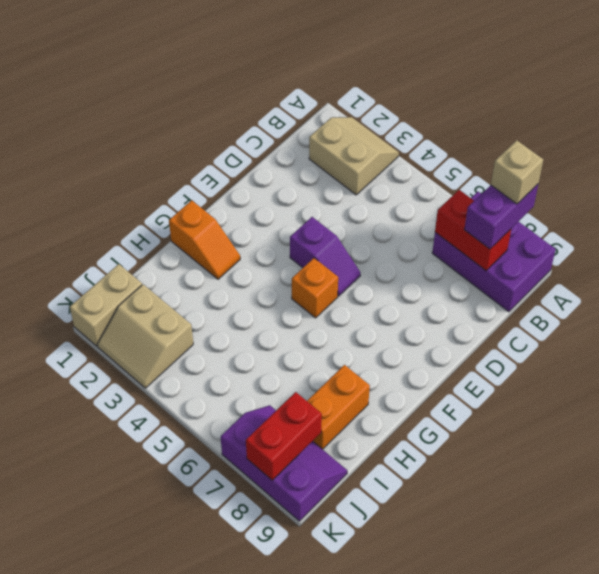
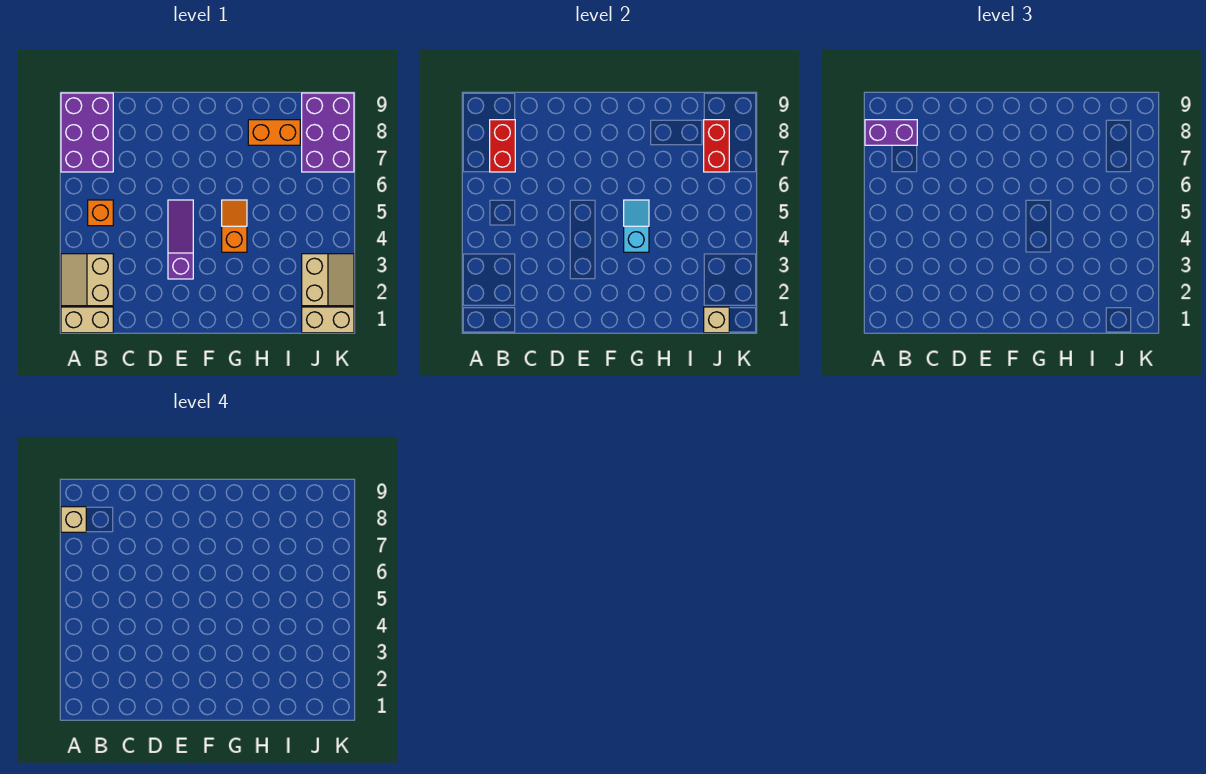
none -> tan brick A1:B1 level 1
purple slope E4:E5 level 1 top 4 -> purple slope E3:E5 level 1 top 3
orange brick F5 level 1 -> orange brick B5 level 1
orange slope G1:G2 level 1 top 1 -> orange slope G4:G5 level 1 top 4
none -> cyan slope G4:G5 level 2 top 4
none -> tan brick J1 level 2
purple slope J7:K9 level 1 top K -> purple brick J7:K9 level 1
red brick J8:K8 level 2 -> red brick J7:J8 level 2

